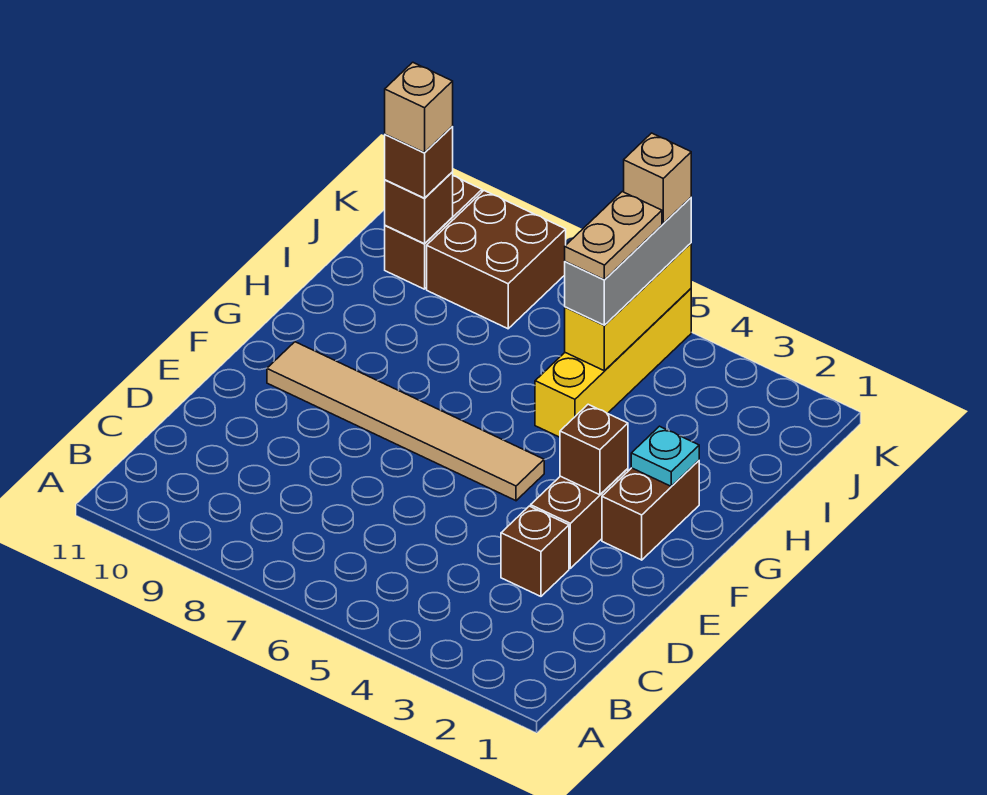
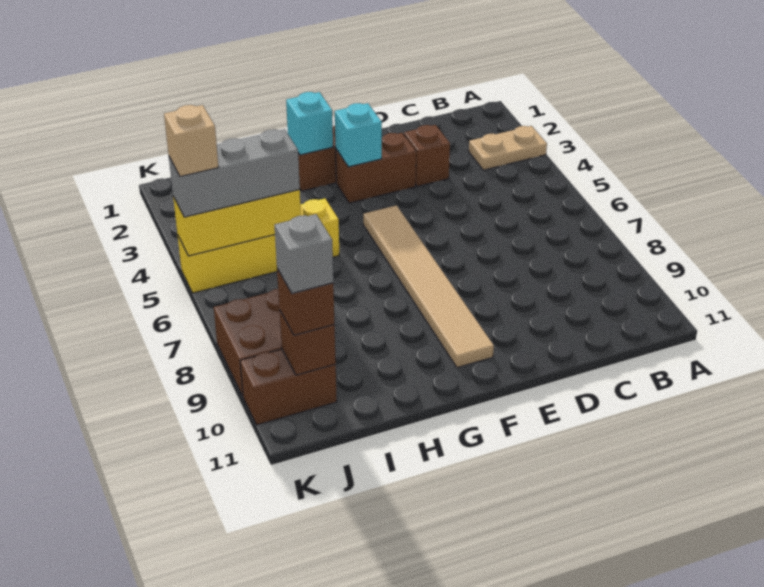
brown brick F3 level 2 -> cyan brick F3 level 2
cyan plate G2 level 2 -> cyan brick G2 level 2
tan plate I5:J5 level 4 -> tan plate A3:B3 level 1
tan brick J10 level 4 -> grey brick J10 level 4

